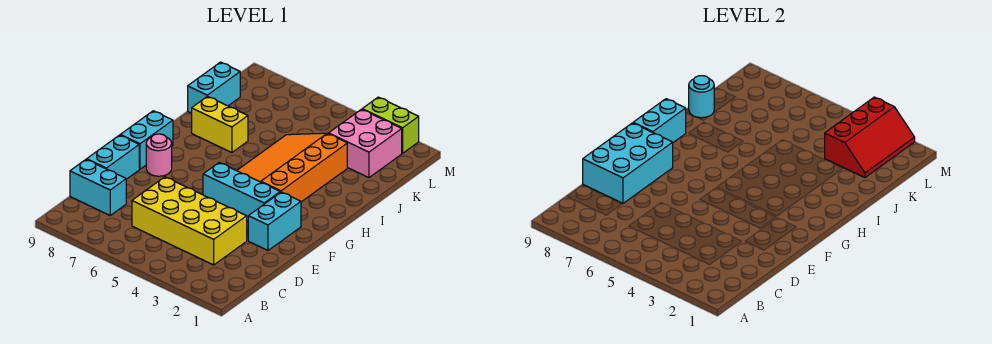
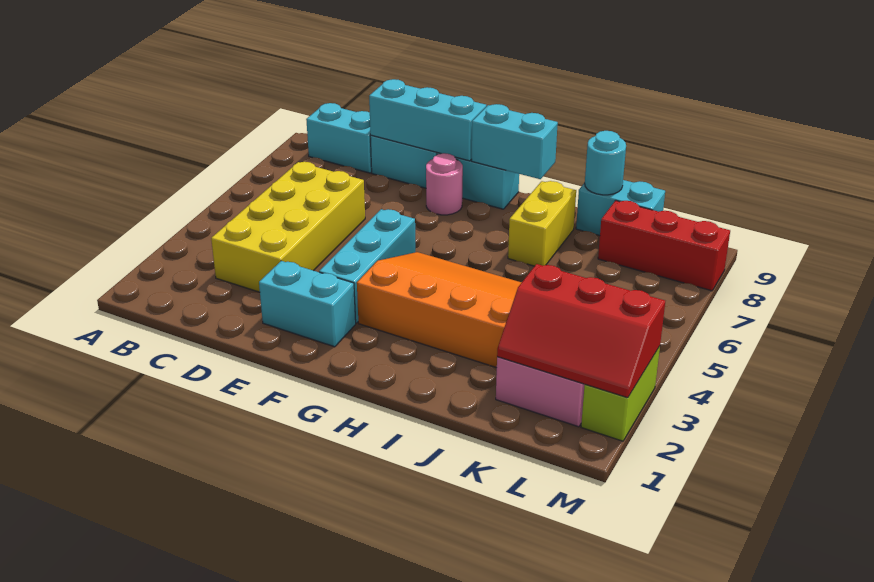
cyan brick C8:C9 level 1 -> cyan brick B9:C9 level 1
cyan brick D8:F9 level 2 -> cyan brick D9:F9 level 2
none -> red brick K8:M8 level 1

